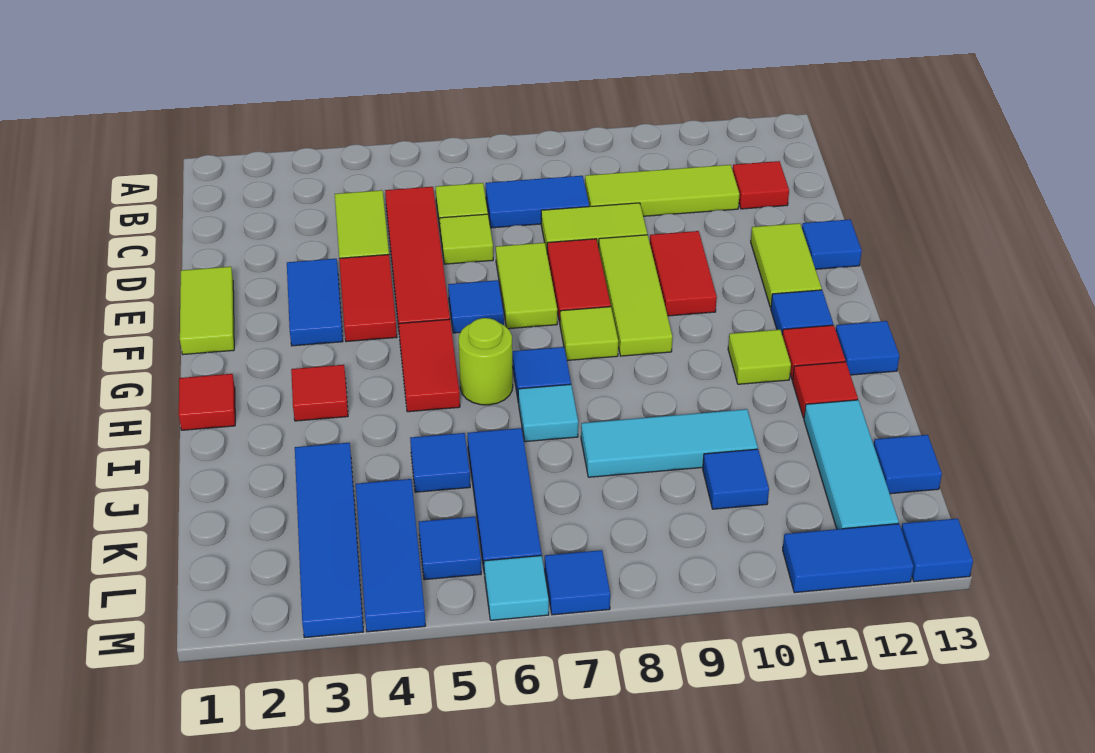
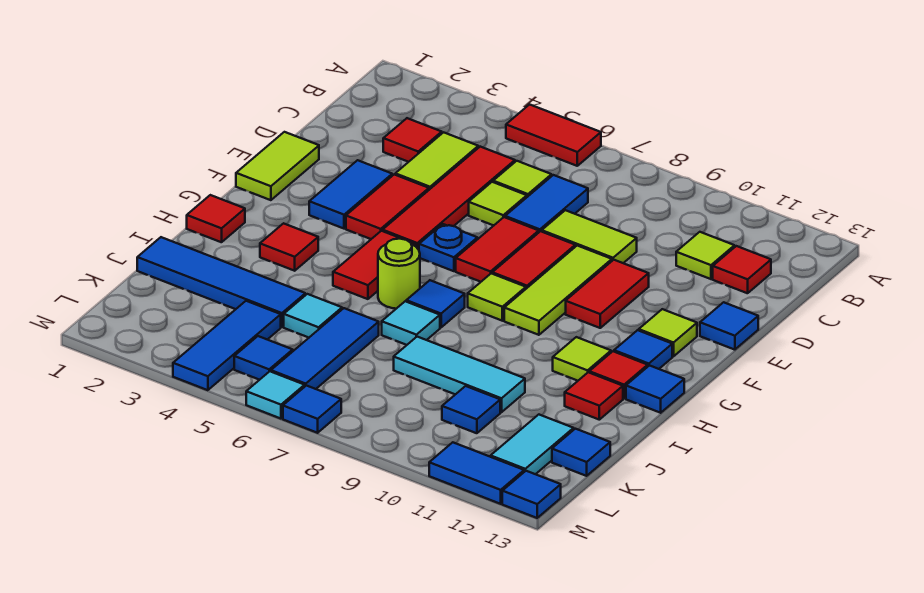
none -> red tile A5:A6 level 1
none -> red tile C3 level 1
blue tile C7:C8 level 1 -> blue tile C7:D7 level 1
lime tile C9:C11 level 1 -> lime tile C11 level 1
lime tile E7:F7 level 1 -> red tile E7:F7 level 1
lime tile E12:F12 level 1 -> lime tile F12 level 1
blue tile F6 level 1 -> blue plate F6 level 1
blue tile J3:M3 level 1 -> blue tile J1:J4 level 1
blue tile J5 level 1 -> cyan tile J5 level 1
cyan tile J12:L12 level 1 -> cyan tile K12:L12 level 1

